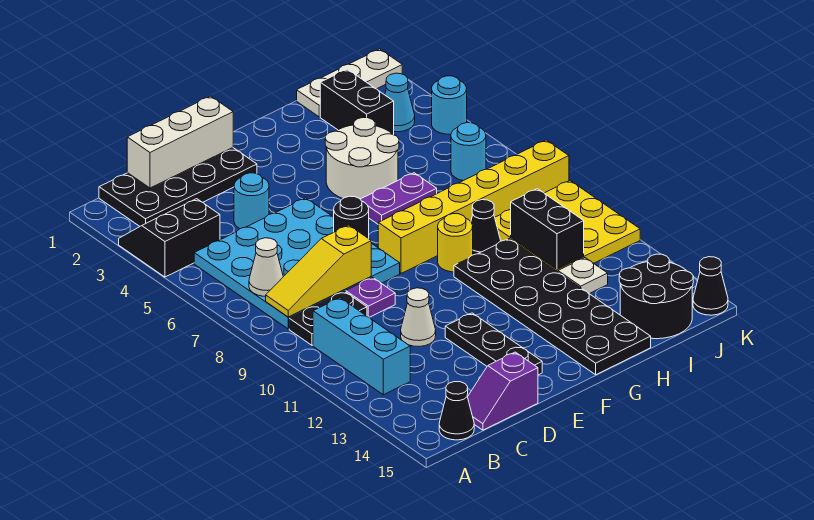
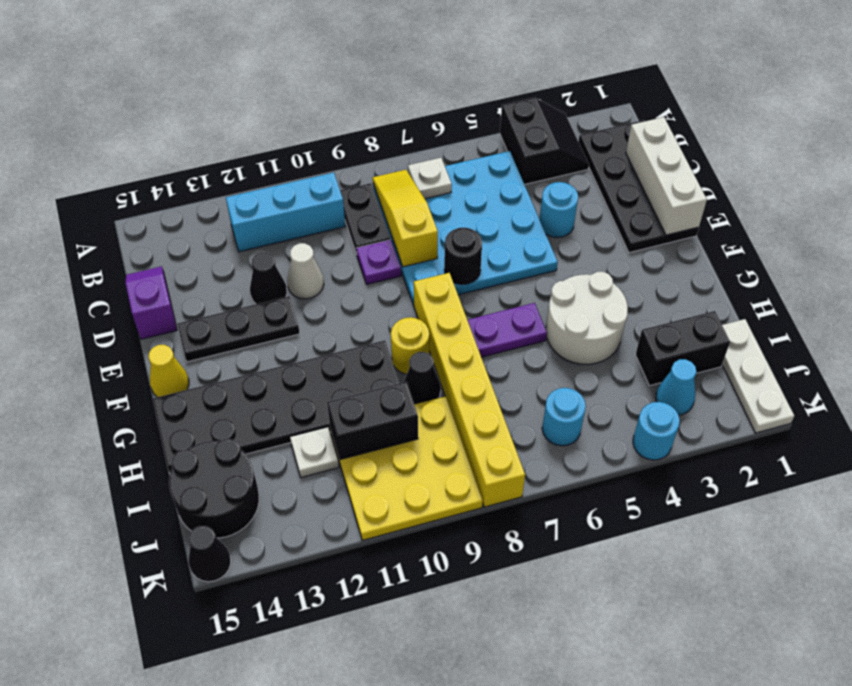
white cone B7 level 2 -> white plate B7 level 2
black cone B15 level 1 -> black cone D12 level 1
none -> yellow cone F15 level 1
purple plate G6:H6 level 1 -> purple plate G6:G7 level 1

